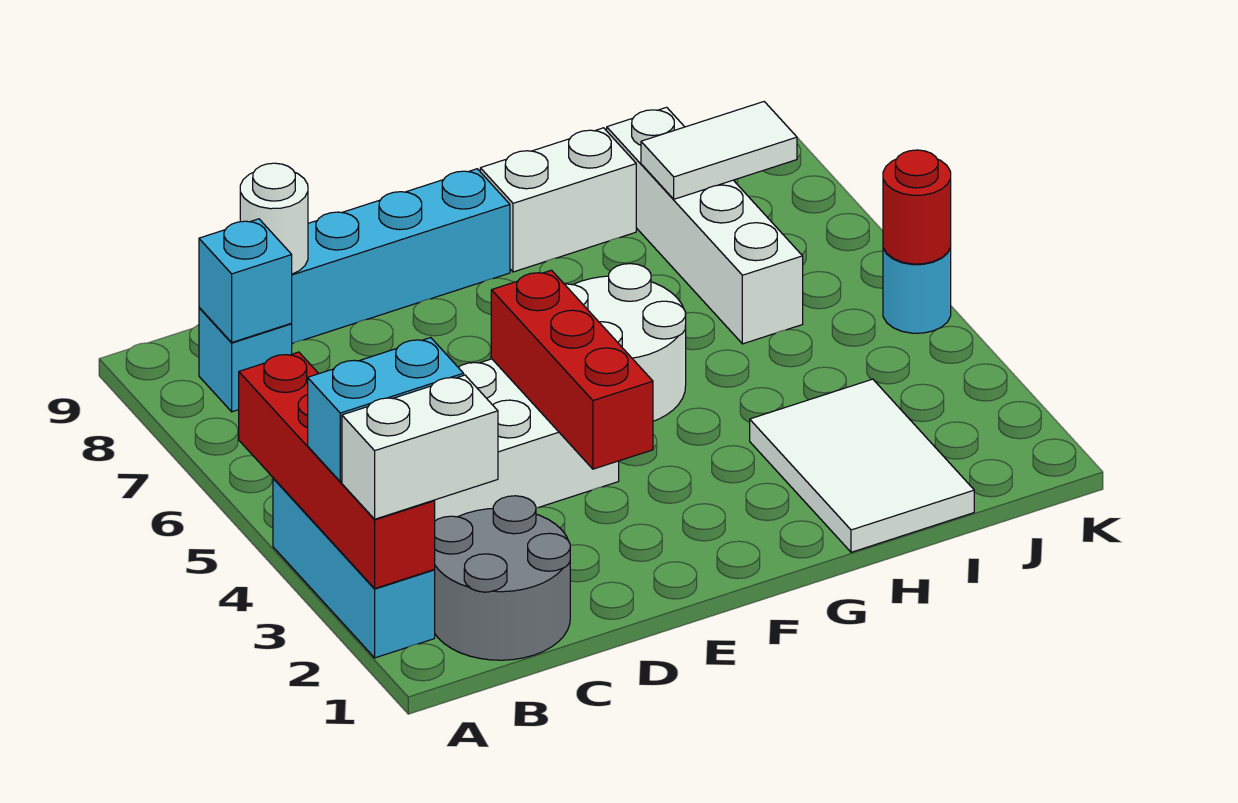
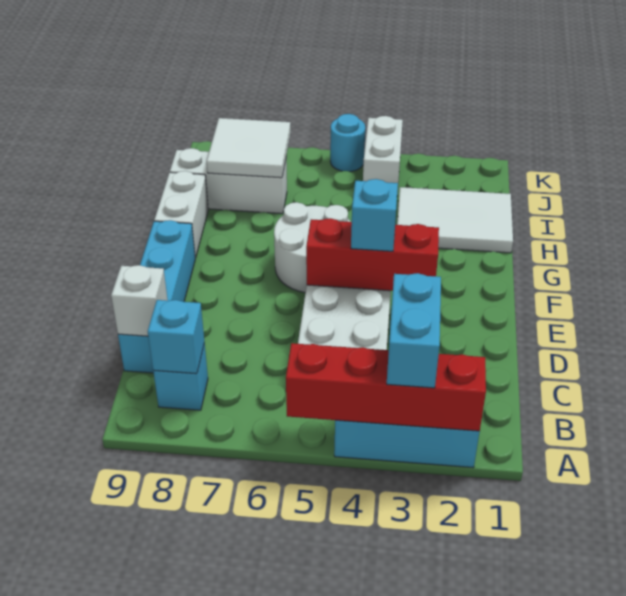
white brick A2:B2 level 3 -> white brick J4:K4 level 1
grey round brick B1:C2 level 1 -> none
white round brick C9 level 2 -> white brick C9 level 2
none -> cyan brick E4 level 3
white brick I6:I9 level 1 -> white brick I7:I9 level 1
white tile I8:J8 level 2 -> white tile I7:J8 level 2
red round brick K5 level 2 -> none

